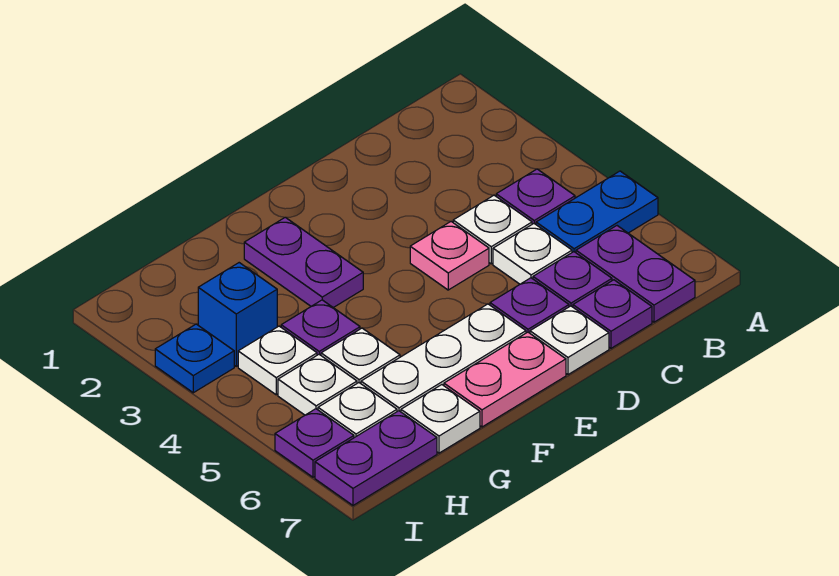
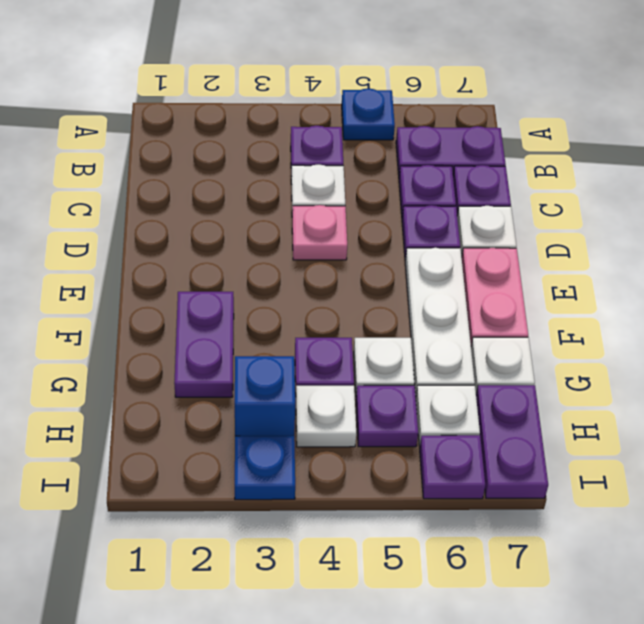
blue plate A5:B5 level 1 -> blue plate A5 level 1
white plate C5 level 1 -> none
purple plate F2:F3 level 1 -> purple plate F2:G2 level 1
white plate H5 level 1 -> purple plate H5 level 1

